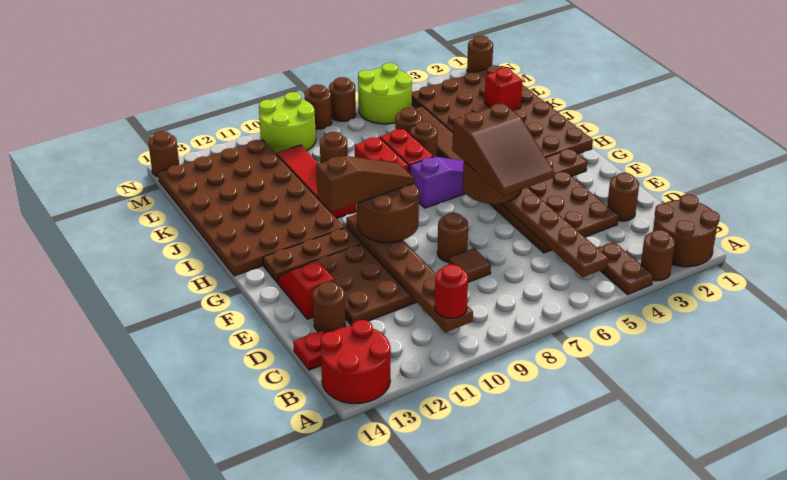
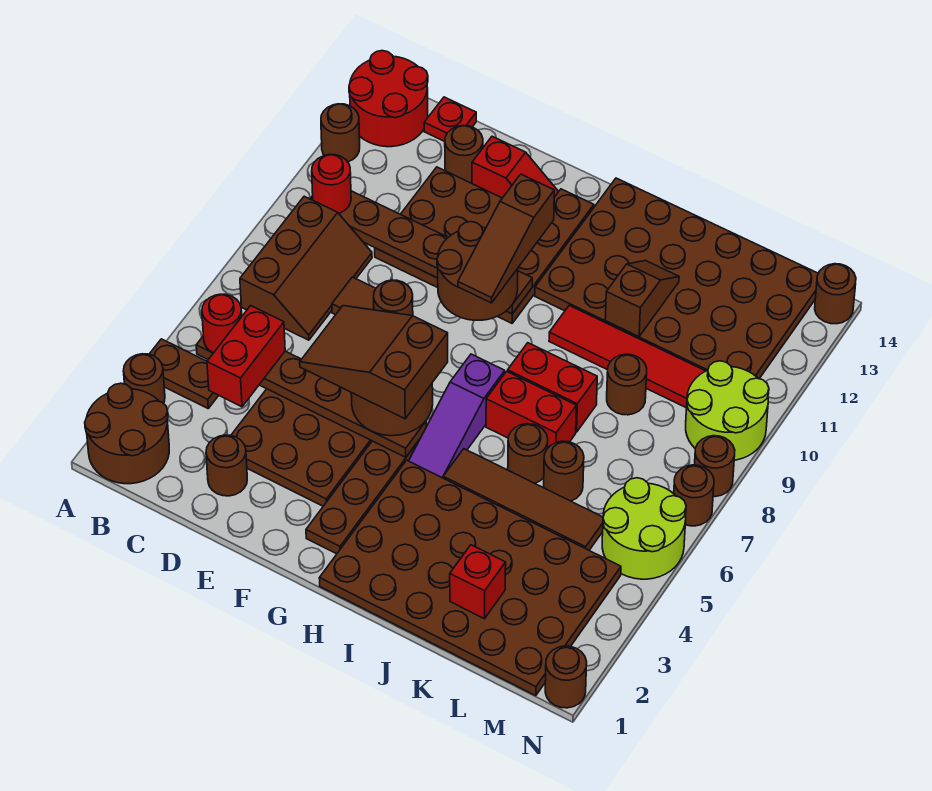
none -> brown round brick A12 level 1
none -> red round brick B5 level 3
none -> brown slope B7:C9 level 1 top B
none -> red brick C4:C5 level 3
none -> brown slope J11:J12 level 2 top 11

